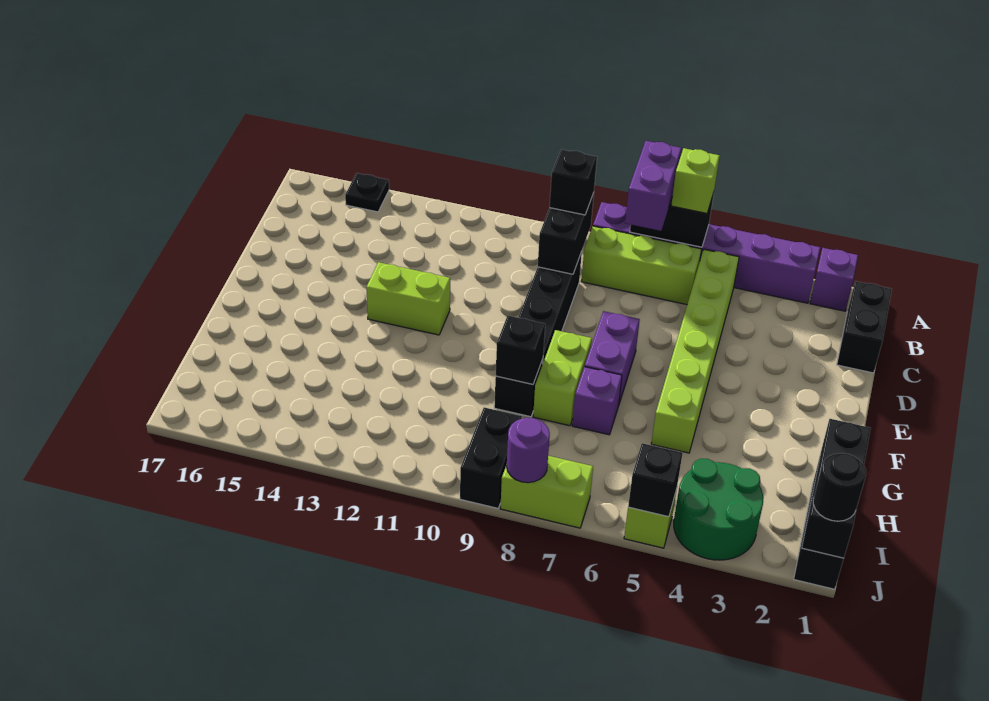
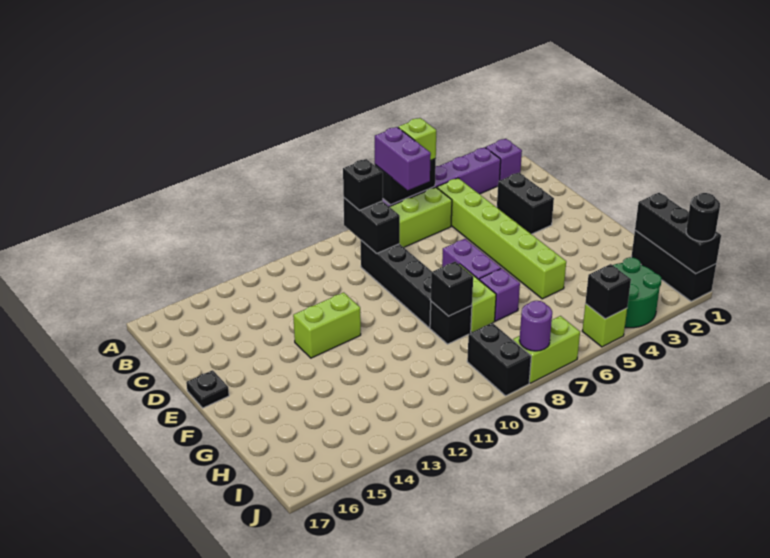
black plate A15 level 1 -> black plate E17 level 1
black brick B1:C1 level 1 -> black brick C3:D3 level 1

